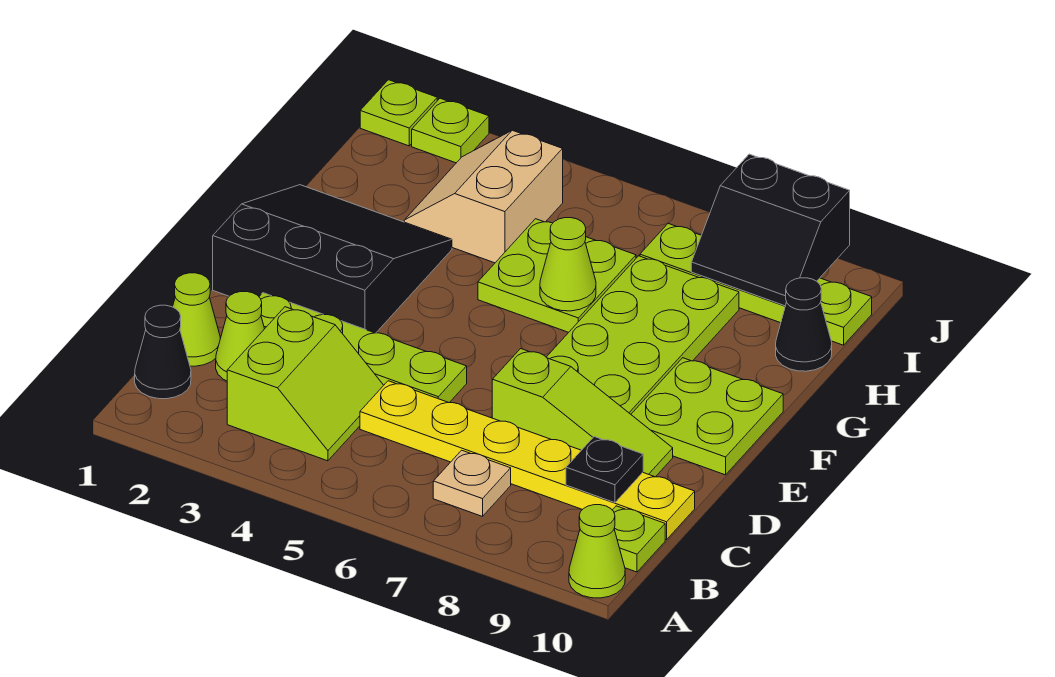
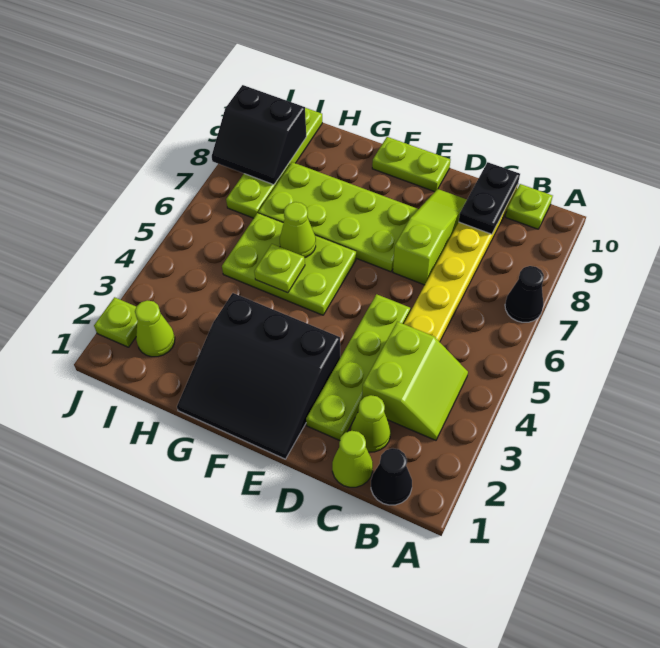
lime cone A10 level 1 -> lime cone I2 level 1
lime slope B3:C4 level 1 top 3 -> lime slope B3:C4 level 1 top C
tan plate B7 level 1 -> none
black plate C9 level 2 -> black plate C9:C10 level 2
black slope E1:G3 level 1 top E -> black slope E1:G3 level 1 top 3
lime plate E9:F10 level 1 -> lime plate E10:F10 level 1
lime plate G5:H6 level 1 -> lime plate F5:H6 level 1
tan slope H3:I4 level 1 top 4 -> none
black cone H10 level 1 -> black cone A7 level 1
black slope I8:J9 level 2 top J -> black slope I8:J9 level 2 top 9
lime plate J1 level 1 -> lime plate G5 level 2

